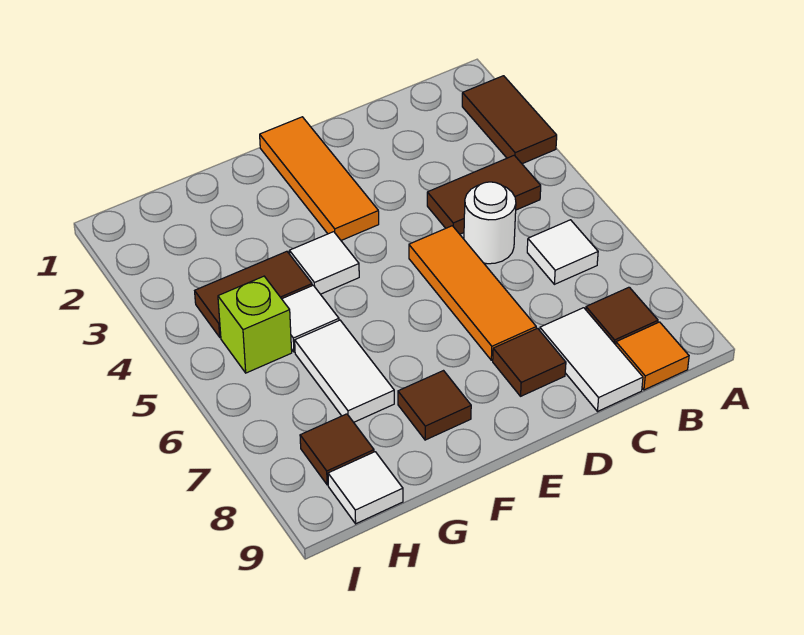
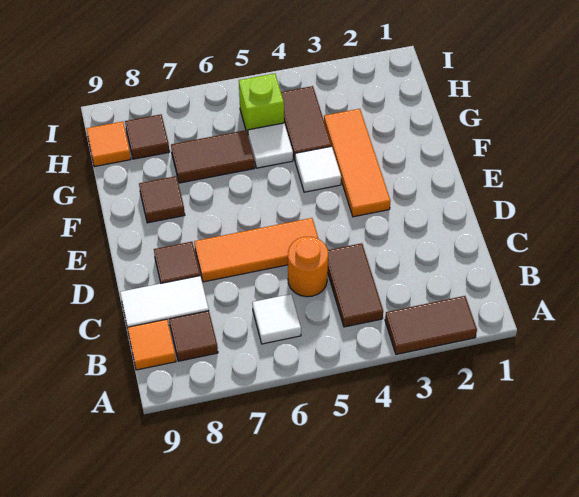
white round brick C5 level 1 -> orange round brick C5 level 1
orange tile E1:E3 level 1 -> orange tile E3:G3 level 1
white tile G6:G7 level 1 -> brown tile G6:G7 level 1
white tile H9 level 1 -> orange tile H9 level 1

